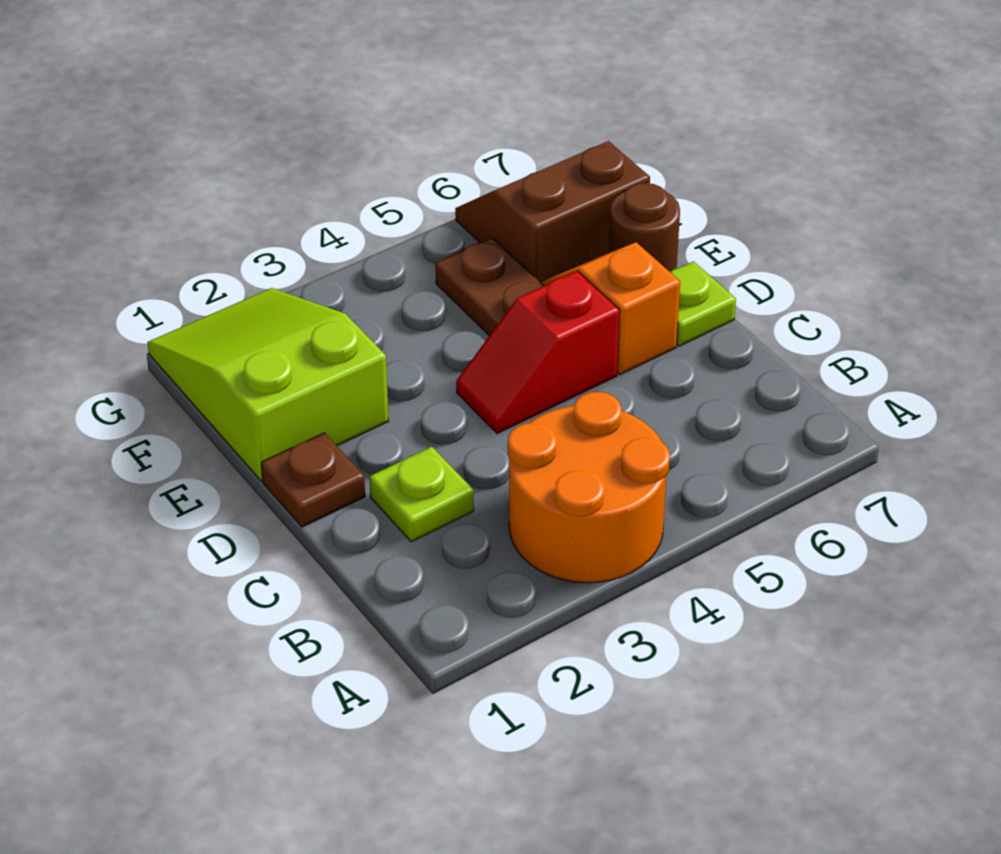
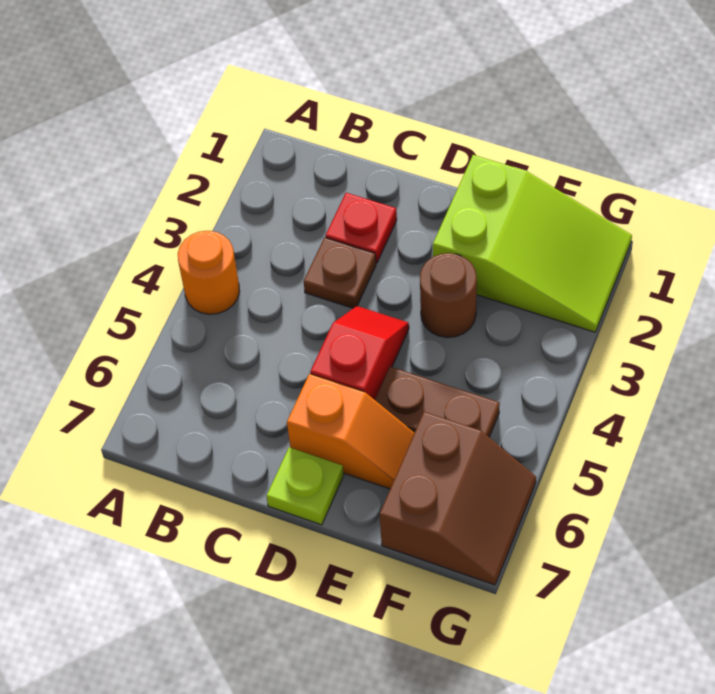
orange round brick A3:B4 level 1 -> orange round brick A4 level 1
lime plate C2 level 1 -> red plate C2 level 1
brown plate D1 level 1 -> brown plate C3 level 1
brown round brick E7 level 1 -> brown round brick E3 level 1

